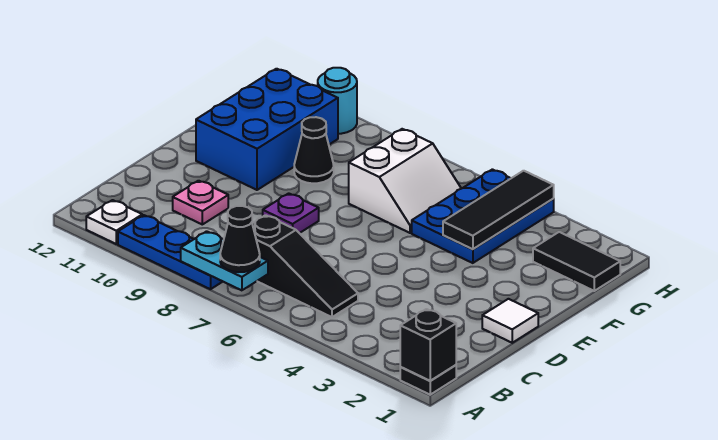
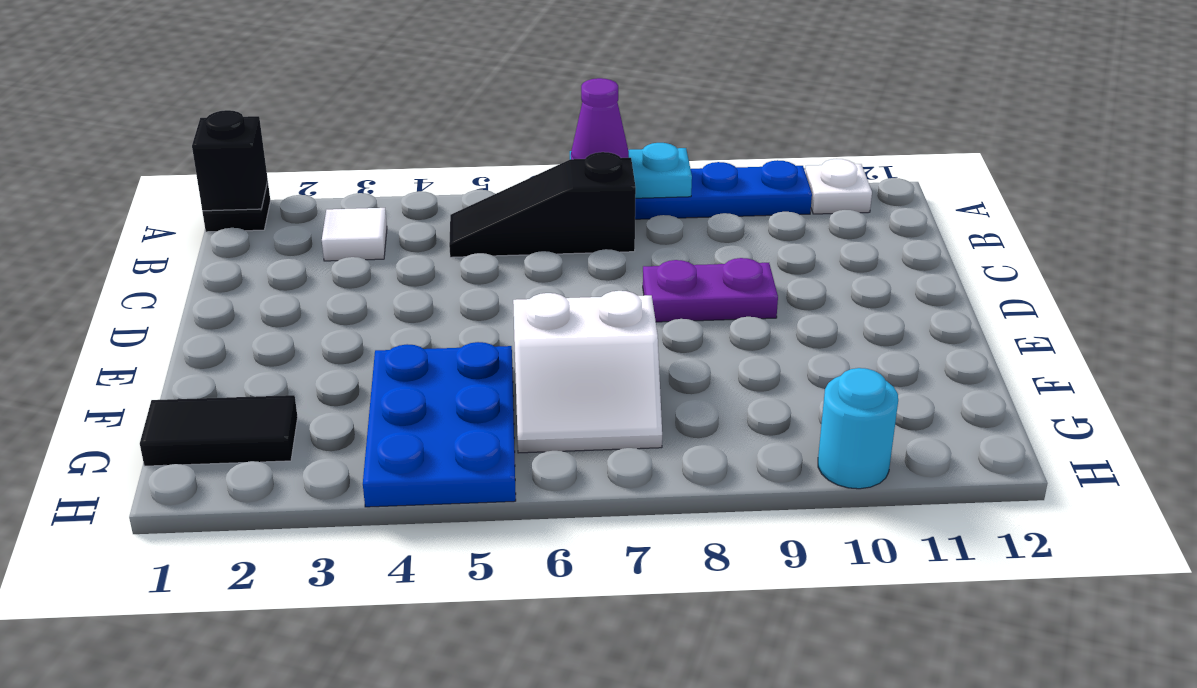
black cone A7 level 3 -> purple cone A7 level 3
pink plate C10 level 1 -> none
white tile D1 level 1 -> white tile B3 level 1
purple plate D8 level 1 -> purple plate D8:D9 level 1
blue brick E10:G11 level 1 -> none
black tile F4:H4 level 2 -> none
white slope F6:G7 level 1 top 7 -> white slope F6:G7 level 1 top F
black cone F9 level 1 -> none

